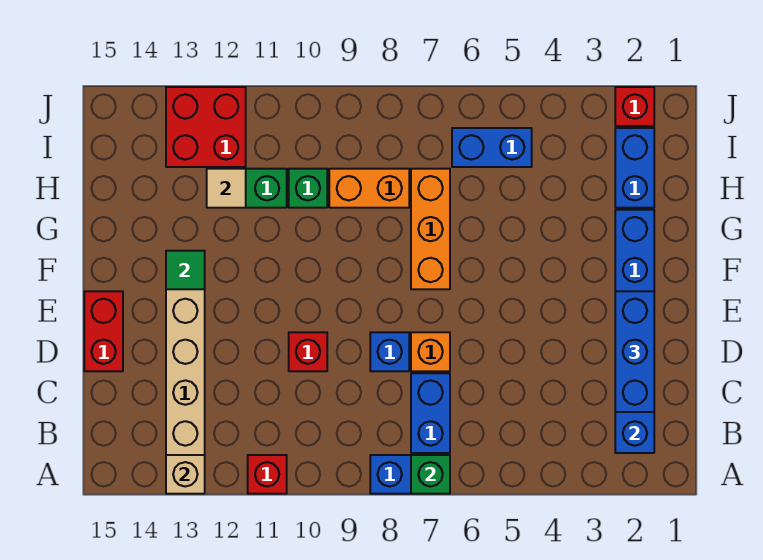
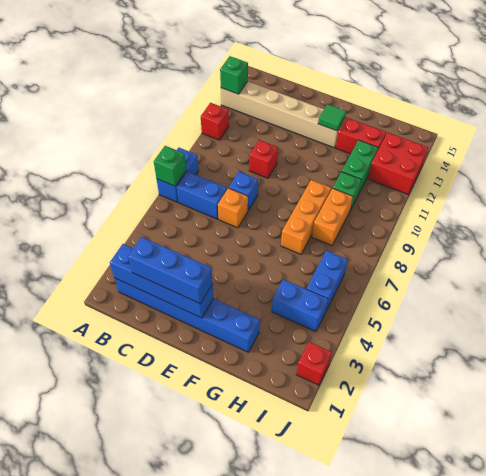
tan brick A13 level 2 -> green brick A13 level 2
red brick D15:E15 level 1 -> red brick G13:H13 level 1
orange brick F7:H7 level 1 -> orange brick G7:G9 level 1
blue brick H2:I2 level 1 -> blue brick H4:I4 level 1
tan tile H12 level 2 -> none

